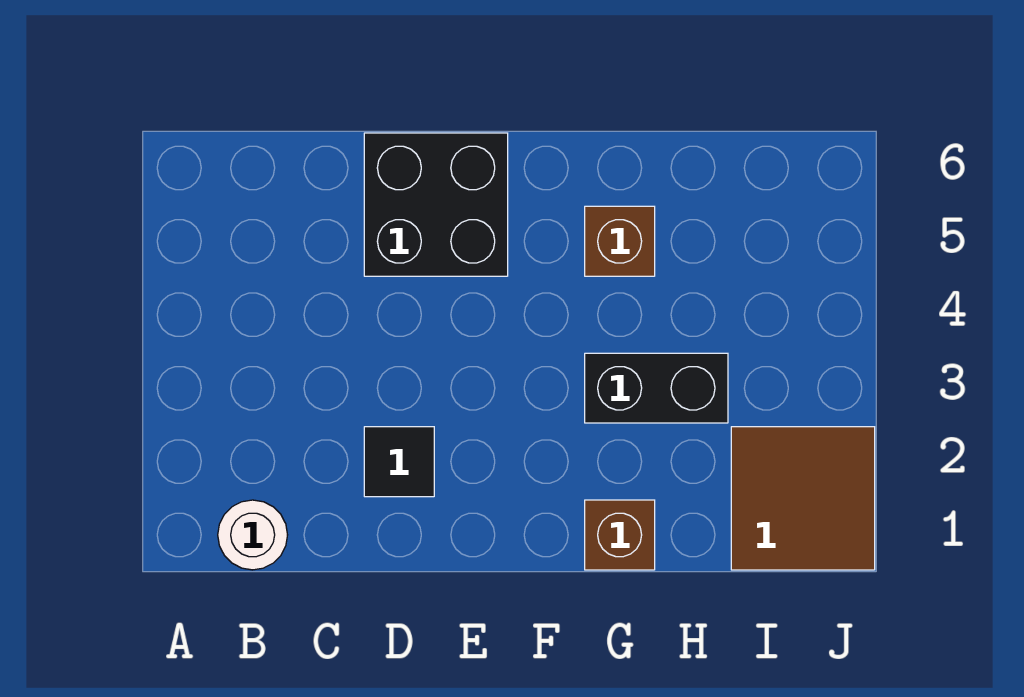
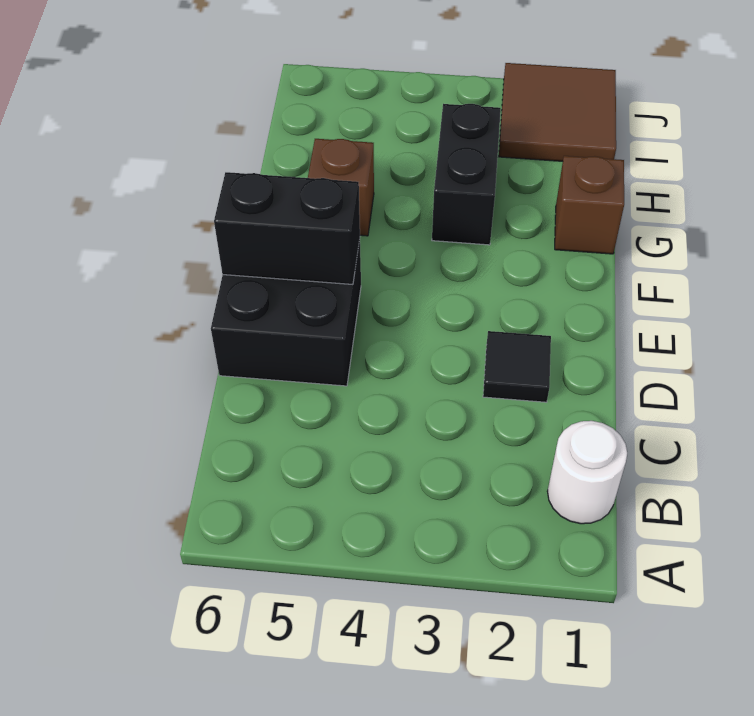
none -> black brick E5:E6 level 2

